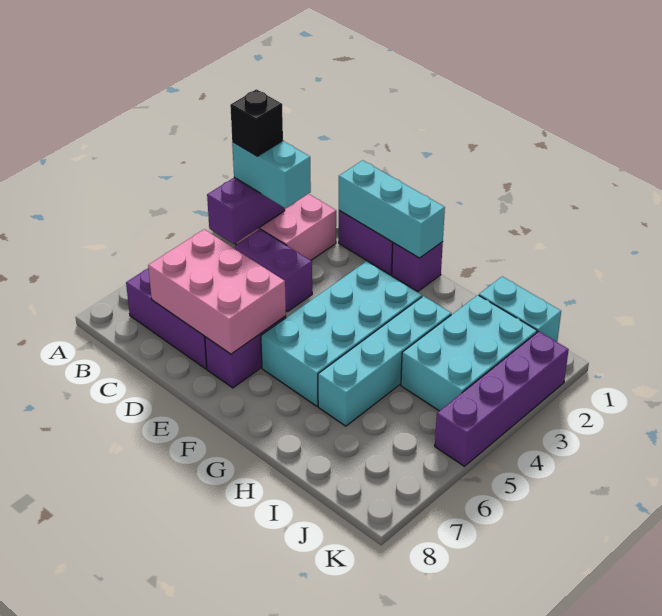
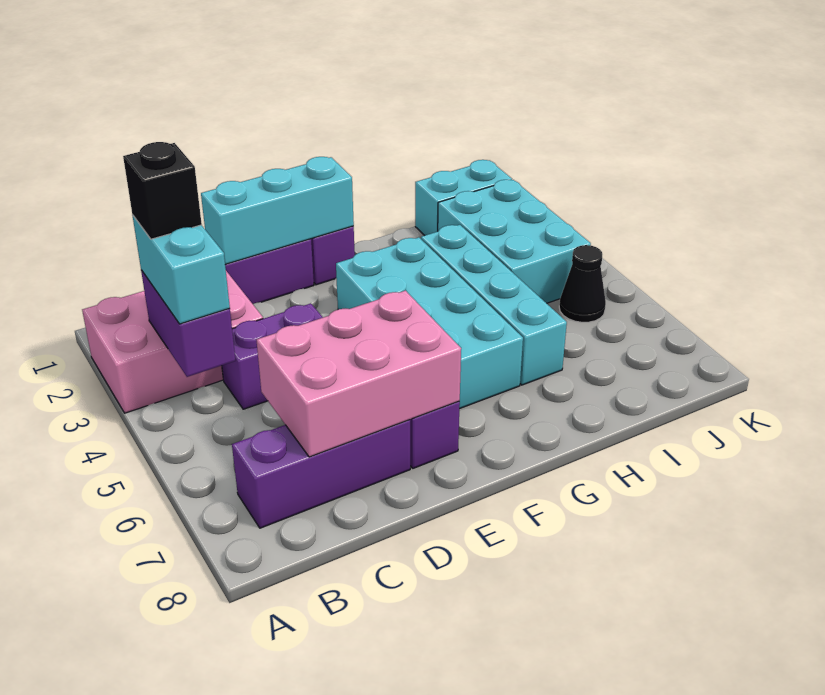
cyan brick B3:C3 level 3 -> cyan brick B3:B4 level 3
none -> black cone J5 level 1
purple brick K2:K5 level 1 -> none

